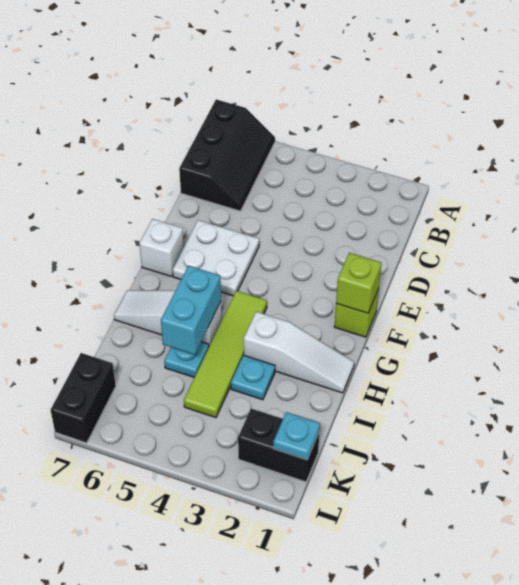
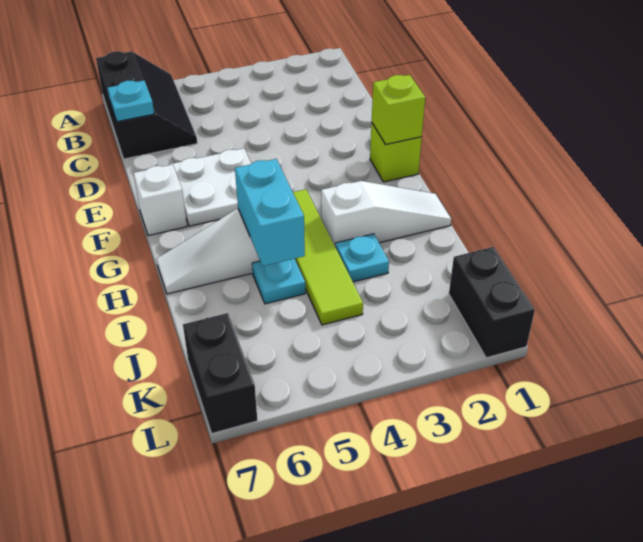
black brick K1:K2 level 1 -> black brick K1:L1 level 1
cyan plate K1 level 2 -> cyan plate C7 level 2

